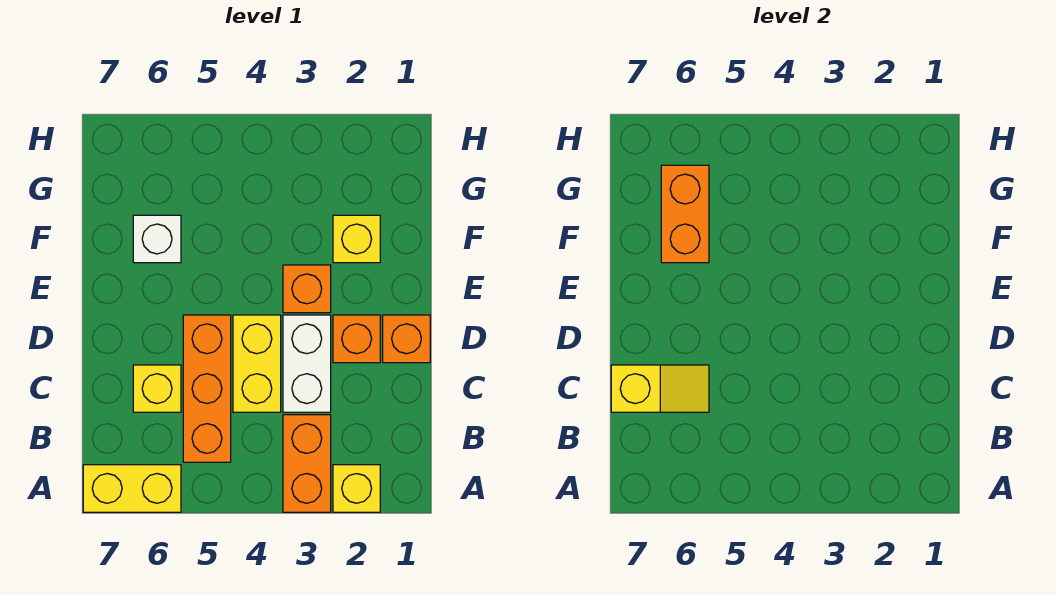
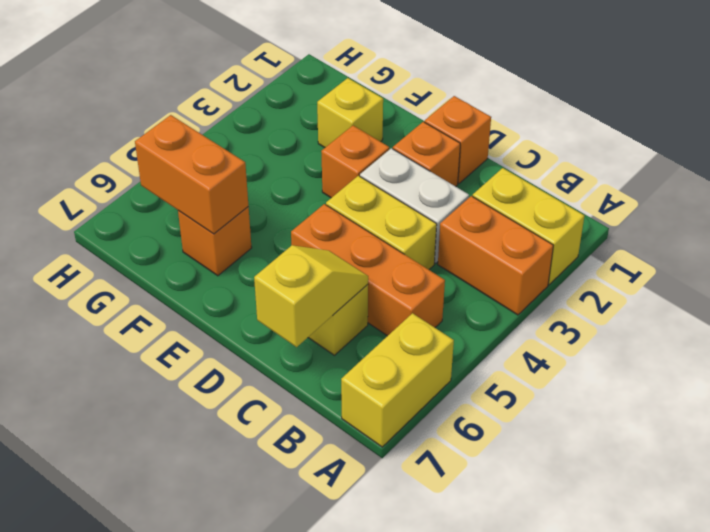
yellow brick A2 level 1 -> yellow brick A2:B2 level 1
white brick F6 level 1 -> orange brick F6 level 1

